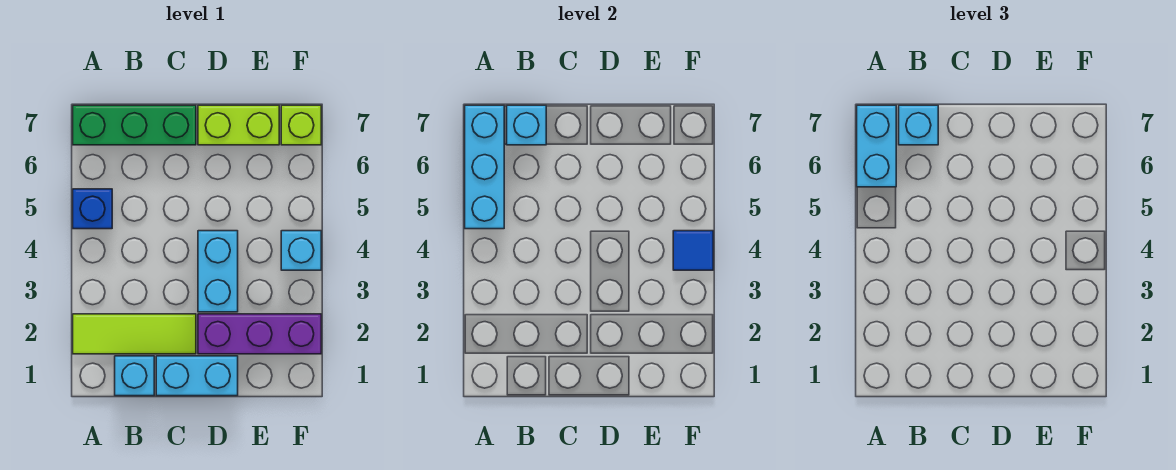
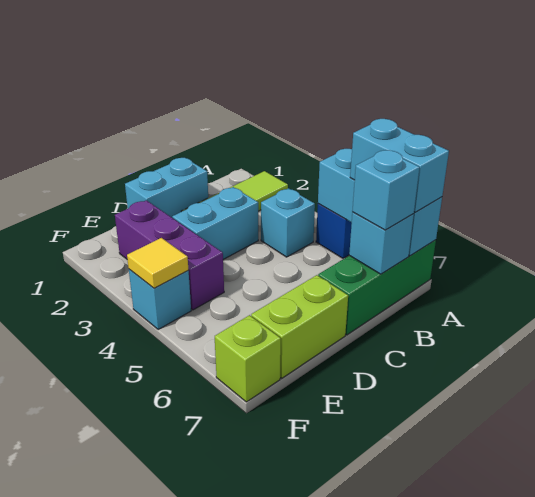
cyan brick B1 level 1 -> cyan brick B4 level 1
purple brick D2:F2 level 1 -> purple brick E2:E4 level 1
cyan brick D3:D4 level 1 -> cyan brick C3:D3 level 1
blue tile F4 level 2 -> yellow tile F4 level 2

